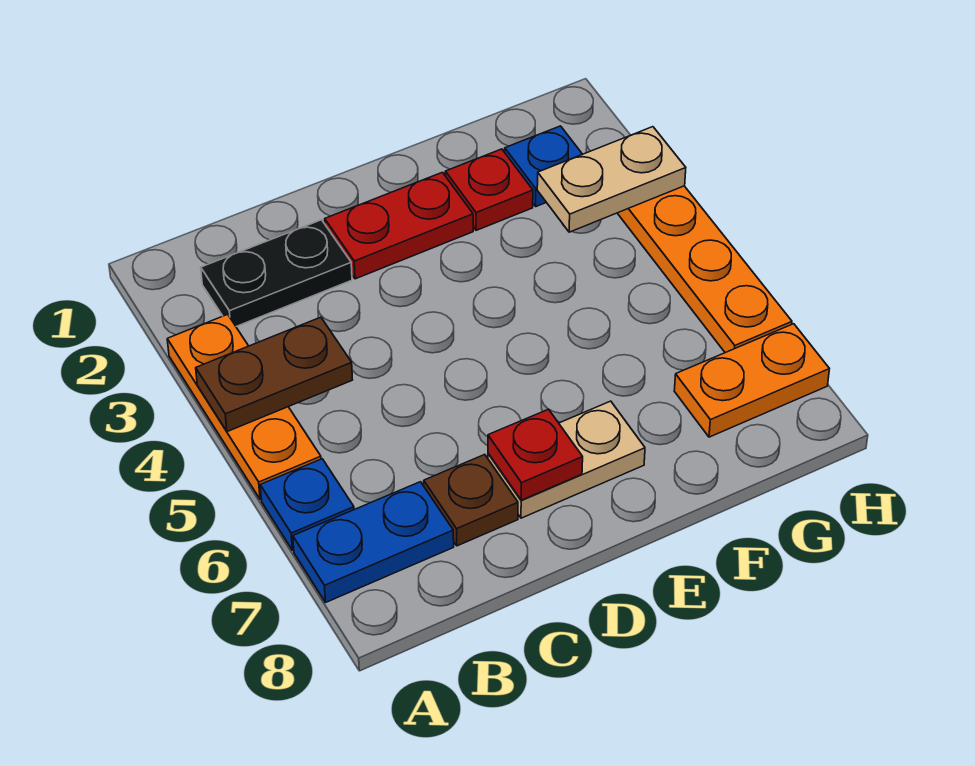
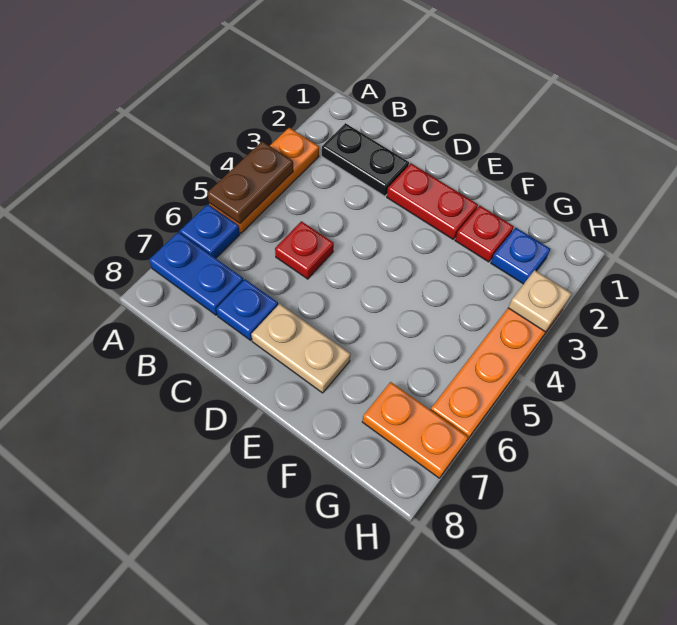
brown plate A4:B4 level 2 -> brown plate A4:A5 level 2
brown plate C7 level 1 -> blue plate C7 level 1
red plate D7 level 2 -> red plate C5 level 1
tan plate G3:H3 level 2 -> tan plate H3 level 2

